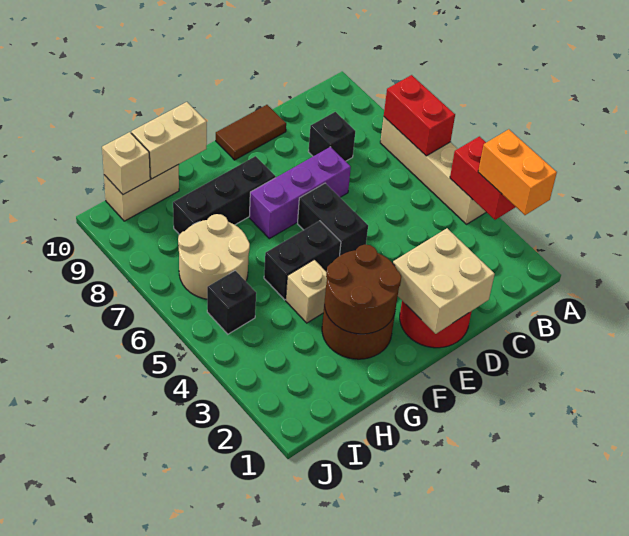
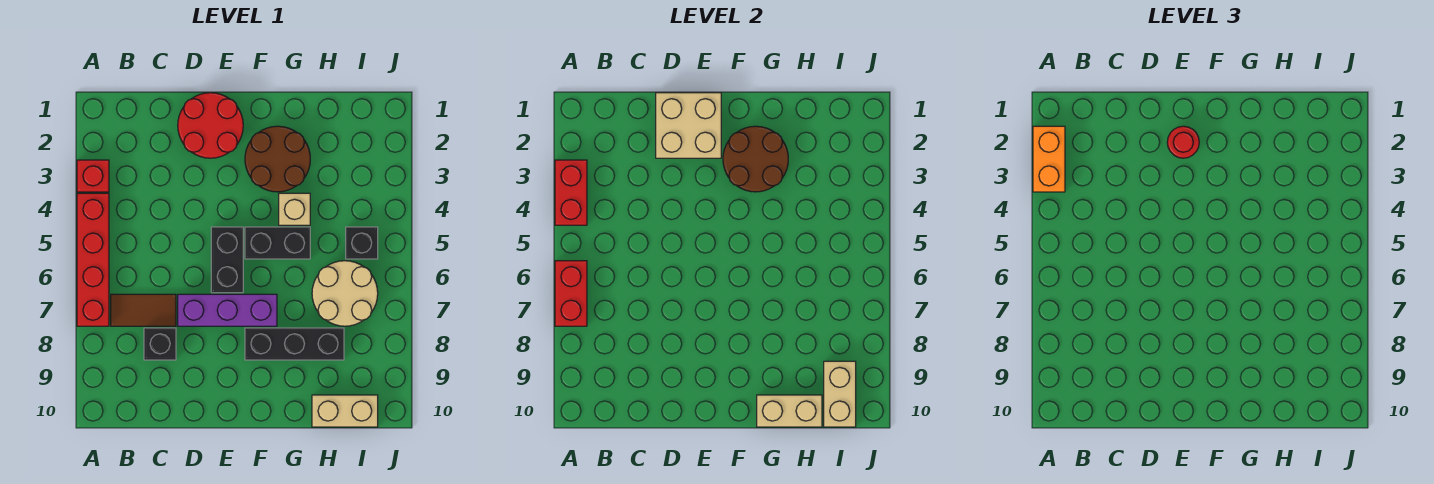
none -> red brick A3 level 1
tan brick A4:A7 level 1 -> red brick A4:A7 level 1
brown tile D10:E10 level 1 -> brown tile B7:C7 level 1
none -> red round brick E2 level 3
tan brick I10 level 2 -> tan brick I9:I10 level 2

